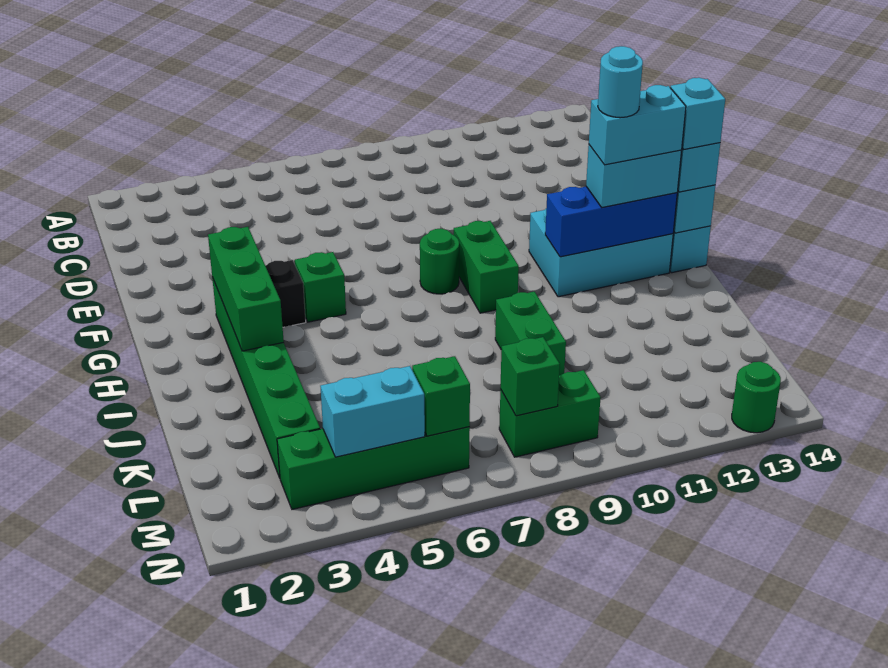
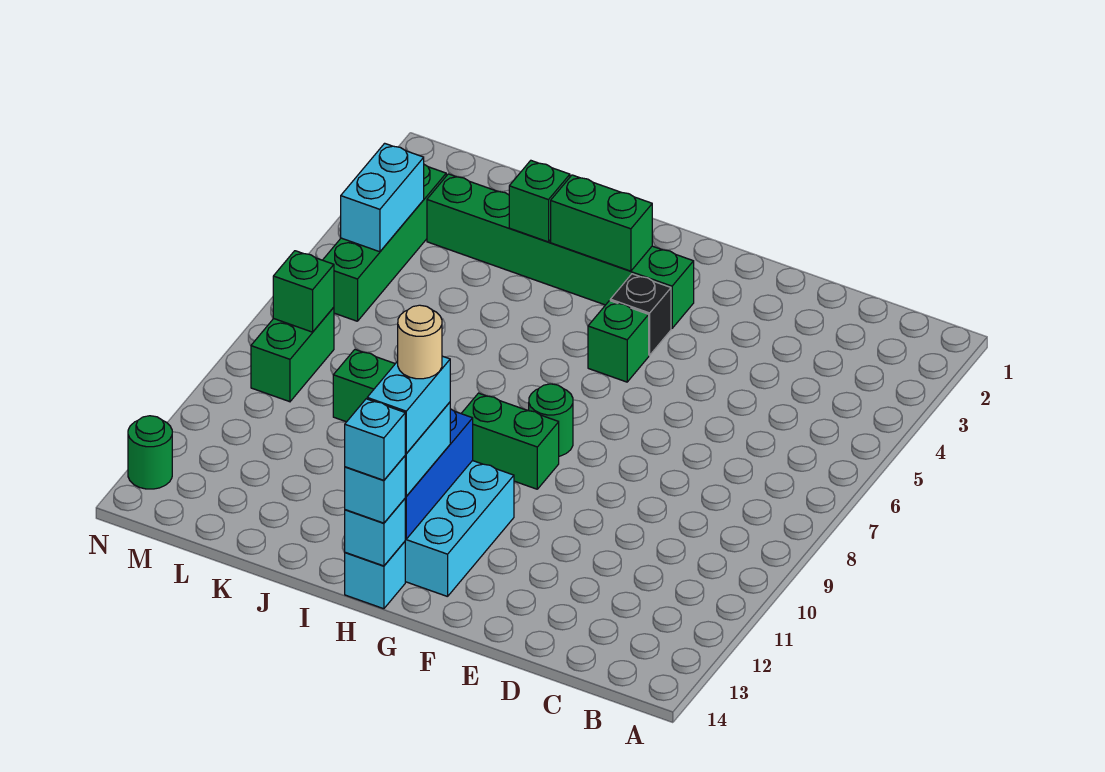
green brick G3:I3 level 2 -> green brick H3:I3 level 2
cyan round brick H12 level 5 -> tan round brick H12 level 5
green brick M6 level 2 -> green brick J3 level 2

